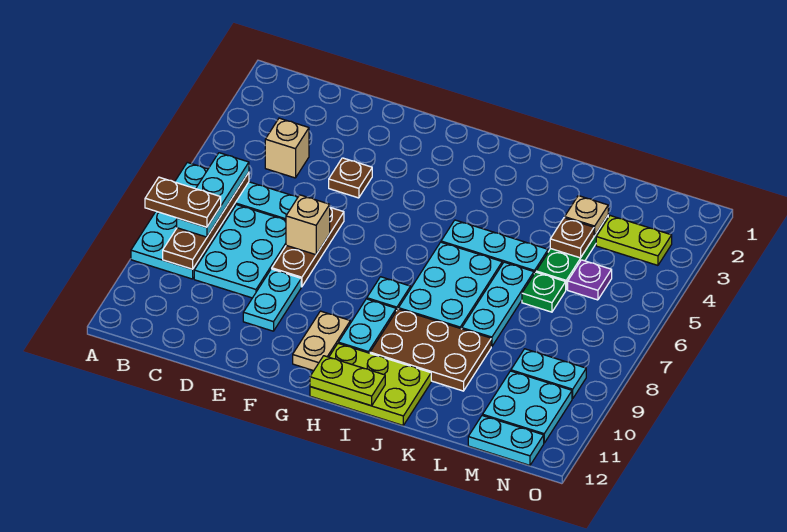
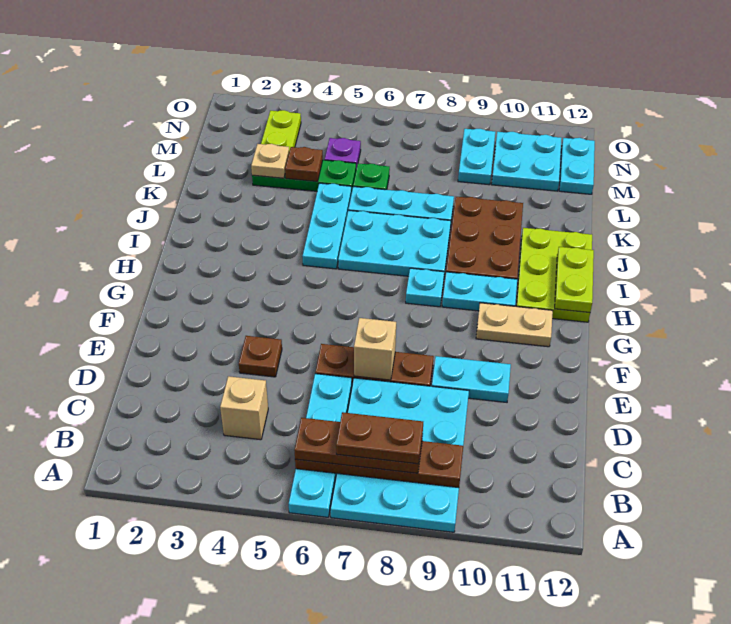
brown plate A8:B8 level 4 -> brown plate B7:B8 level 4
cyan plate B6:B8 level 3 -> brown plate B6:B8 level 3

